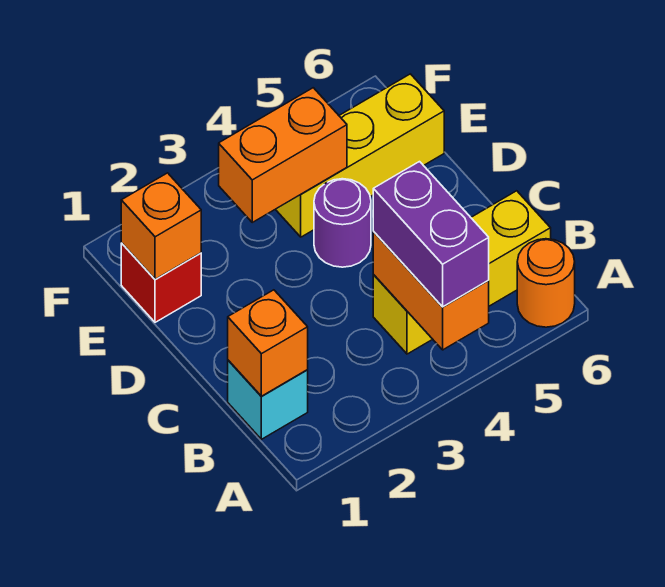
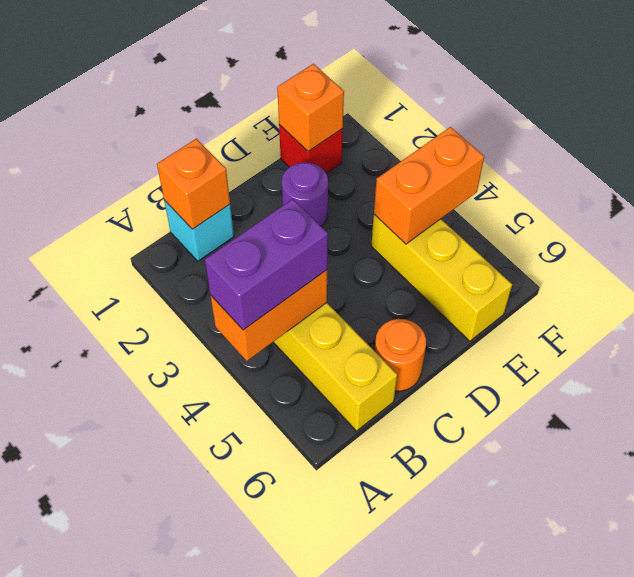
orange round brick A6 level 1 -> orange round brick C6 level 1
purple round brick D4 level 1 -> purple round brick D2 level 1
orange brick E3:E4 level 2 -> orange brick E4:F4 level 2

